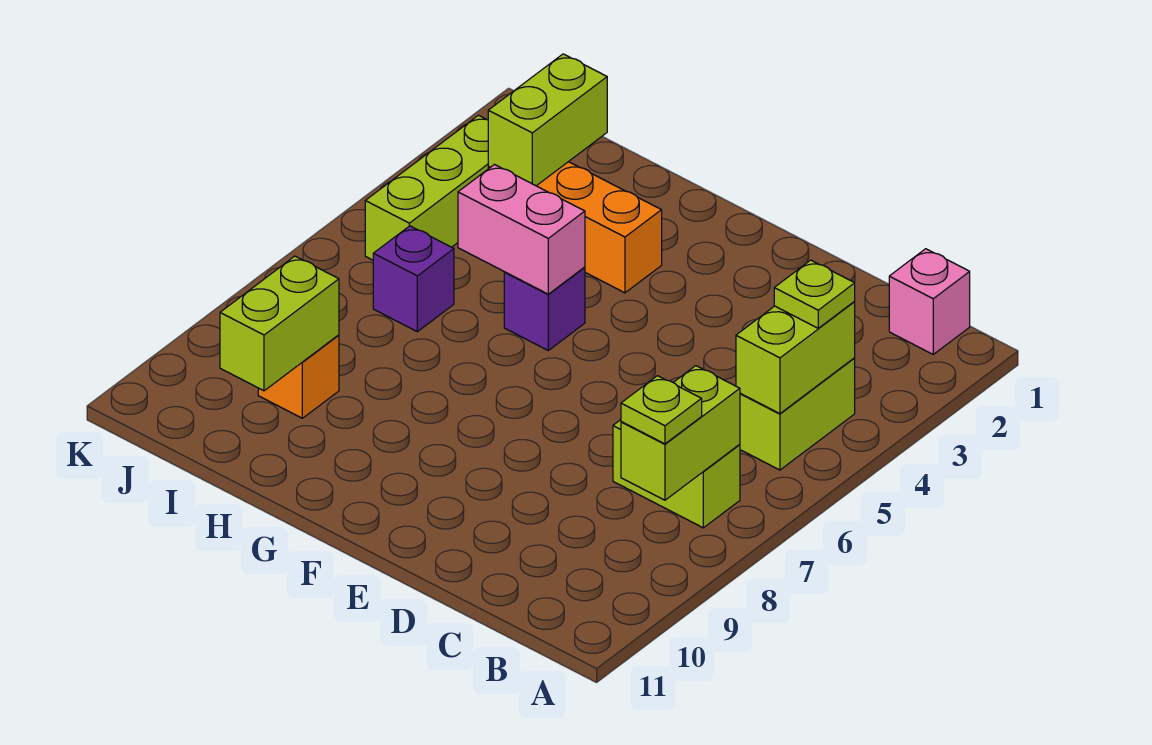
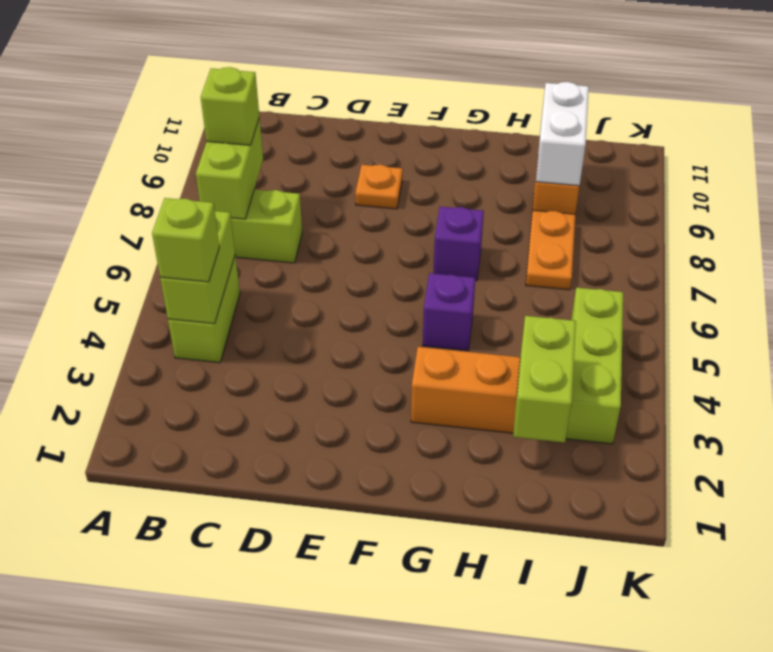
pink brick B1 level 1 -> none
lime plate B4 level 3 -> lime brick B4 level 3
lime plate B8 level 3 -> lime brick B8 level 3
none -> orange plate E9 level 1
pink brick G5:H5 level 2 -> none
purple brick I6 level 1 -> purple brick G7 level 1
none -> orange plate I7:I8 level 1
lime brick I9:I10 level 2 -> white brick I9:I10 level 2

